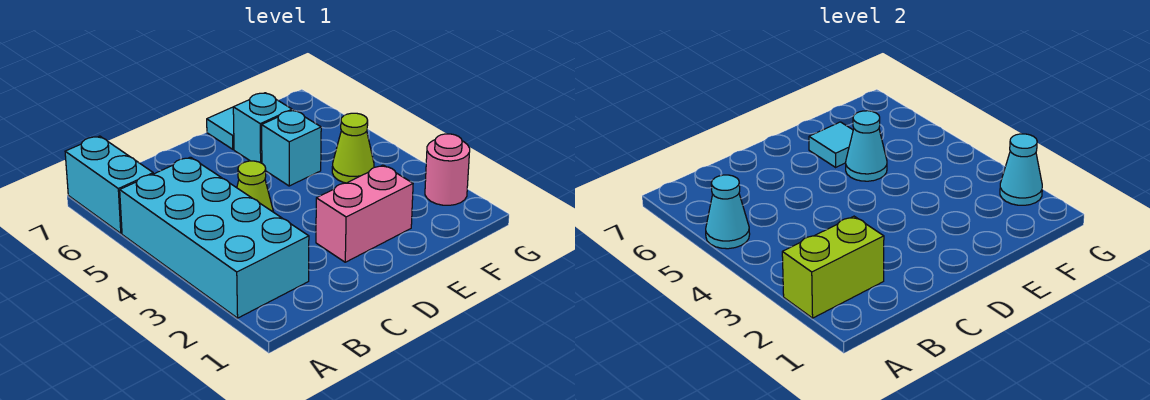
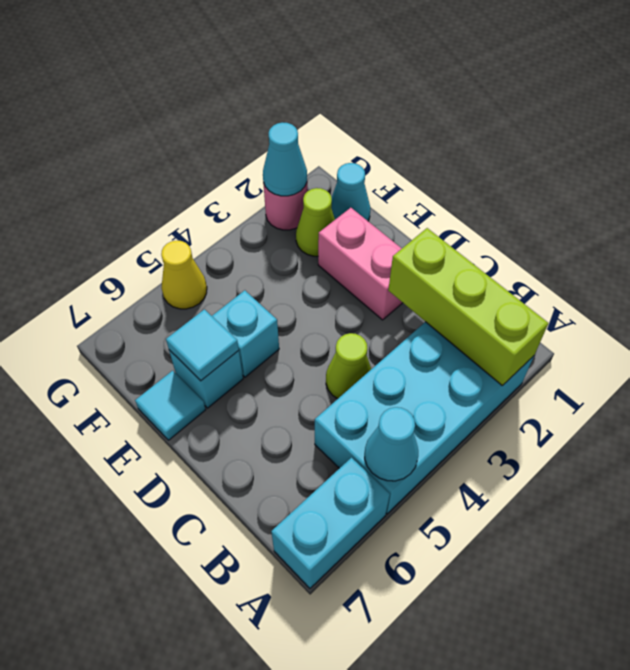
lime brick A2:B2 level 2 -> lime brick A2:C2 level 2
cyan cone E5 level 2 -> cyan cone F1 level 1
lime cone F4 level 1 -> lime cone F2 level 1
none -> yellow cone G5 level 1

